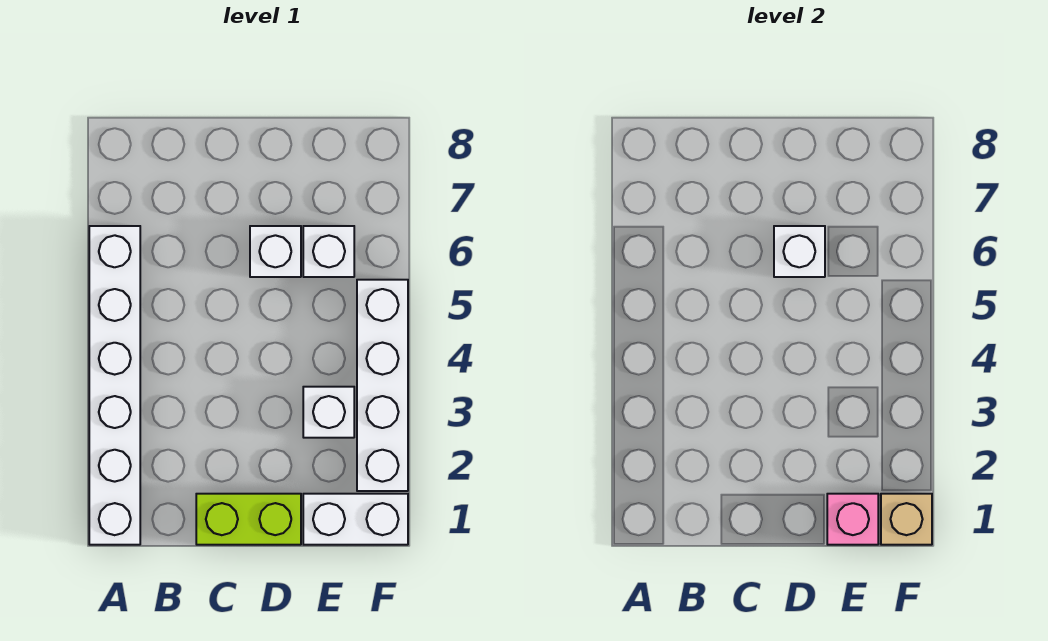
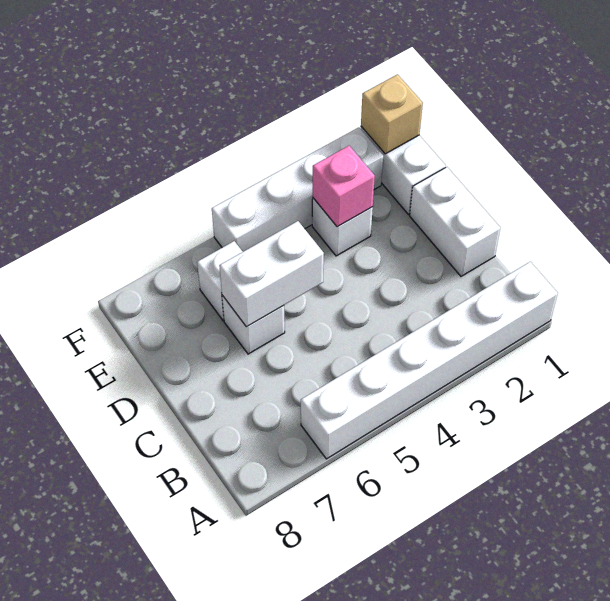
lime brick C1:D1 level 1 -> white brick C1:D1 level 1
white brick D6 level 2 -> white brick D5:D6 level 2
pink brick E1 level 2 -> pink brick E3 level 2

